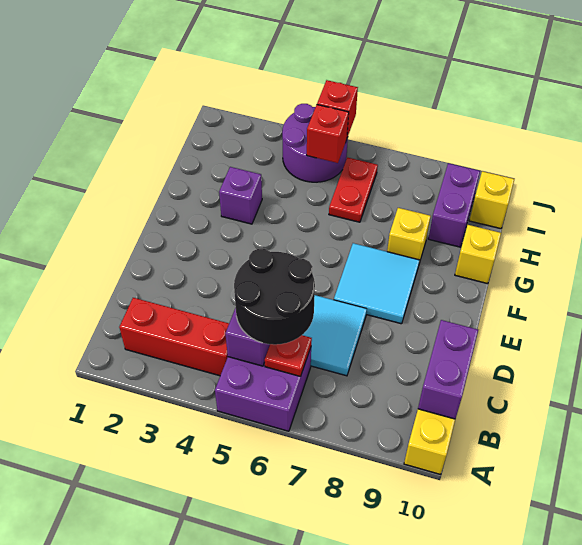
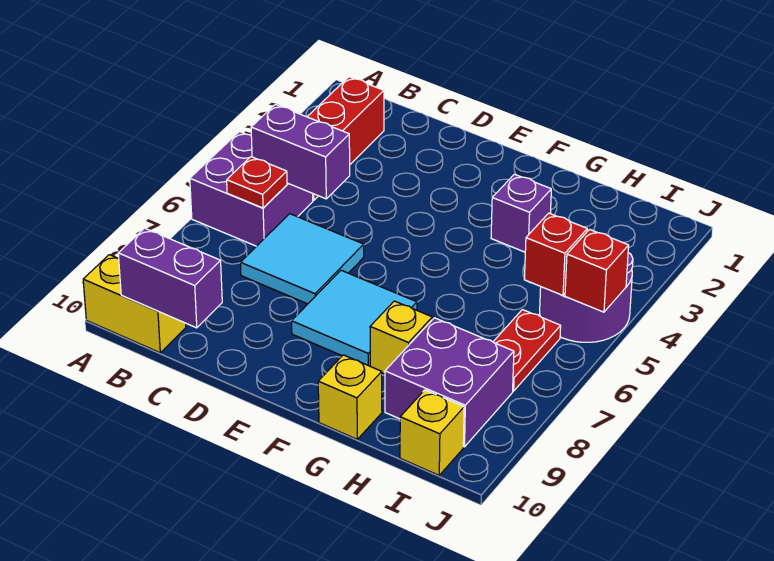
black round brick B5:C6 level 3 -> none
red plate H6:I6 level 1 -> red plate I6:I7 level 1
purple brick H9:I9 level 1 -> purple brick H8:I9 level 1

